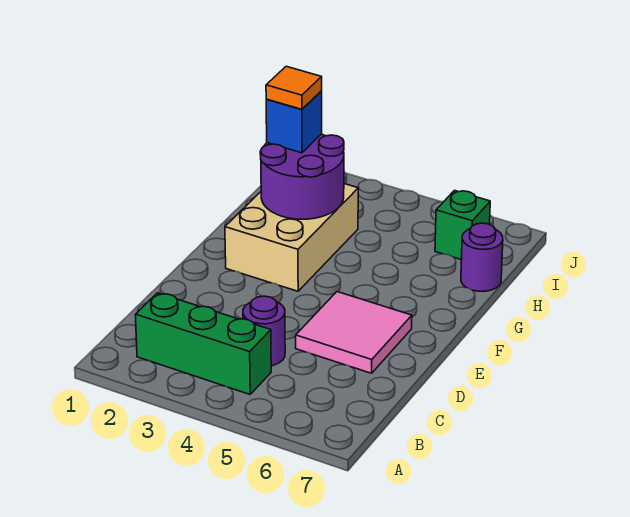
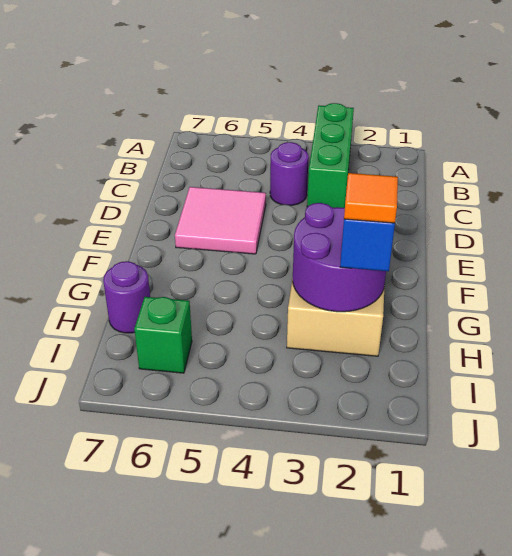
green brick B2:B4 level 1 -> green brick A3:C3 level 1

